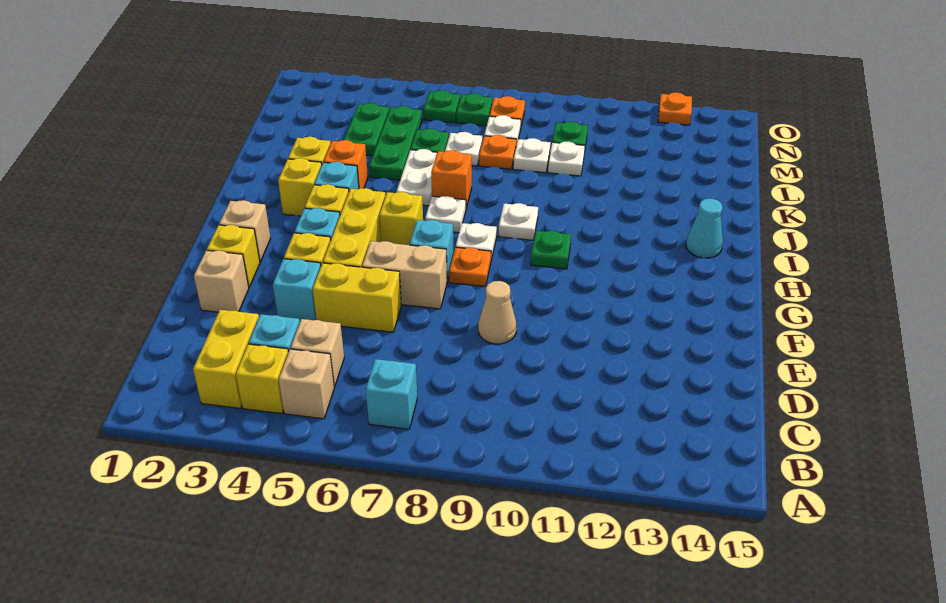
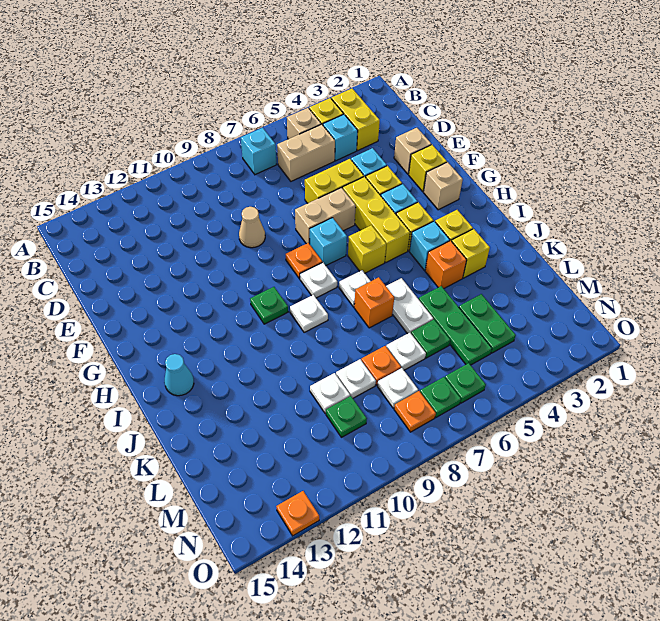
tan brick C5 level 1 -> tan brick C5:C6 level 1

